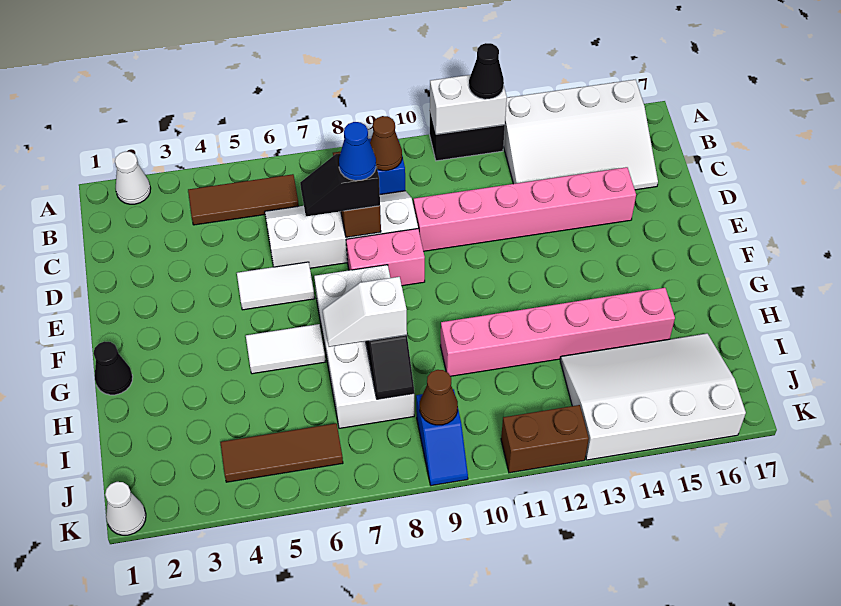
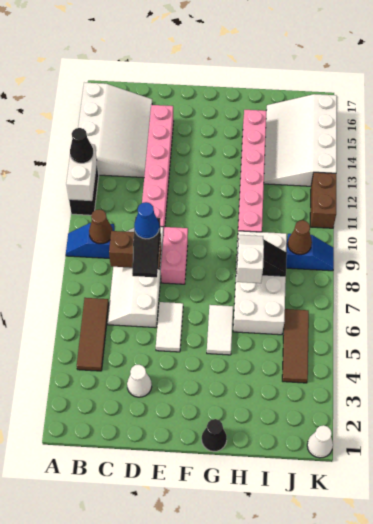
white cone A2 level 1 -> white cone D3 level 1
white brick F7:I8 level 1 -> white brick H6:I9 level 1
white slope H7:H8 level 3 top 8 -> white slope H7:H8 level 3 top 7

